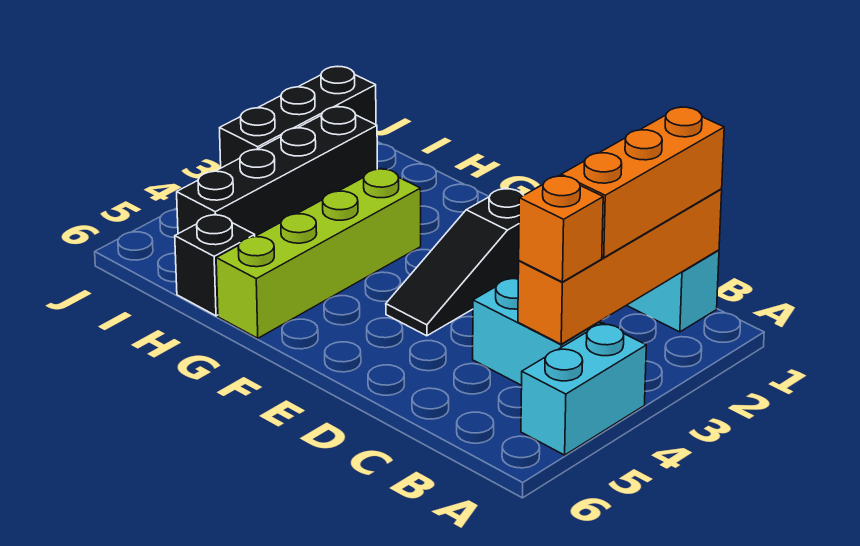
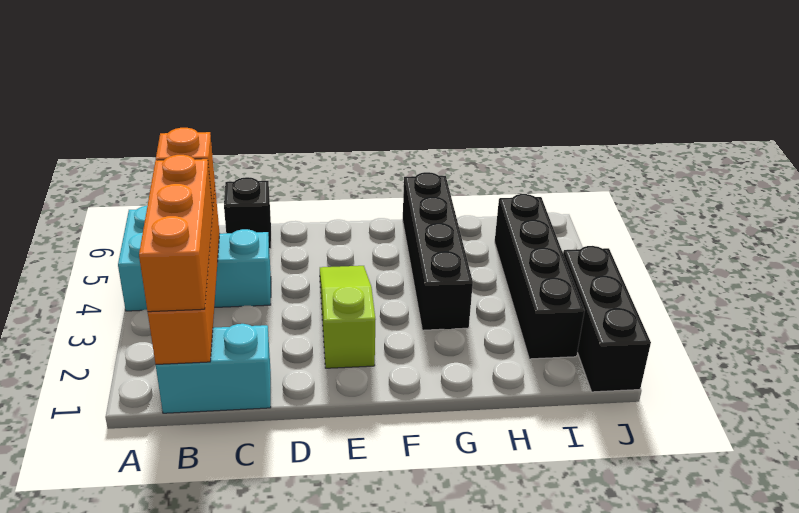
black slope E2:E4 level 1 top 2 -> lime slope E2:E4 level 1 top 2
lime brick G3:G6 level 1 -> black brick G3:G6 level 1
black brick H6 level 1 -> black brick C6 level 1

